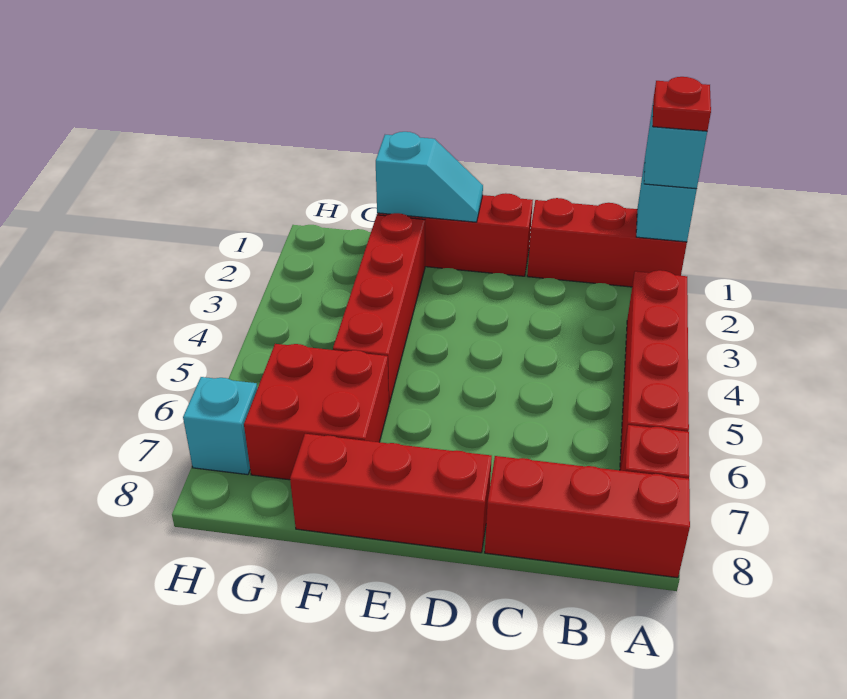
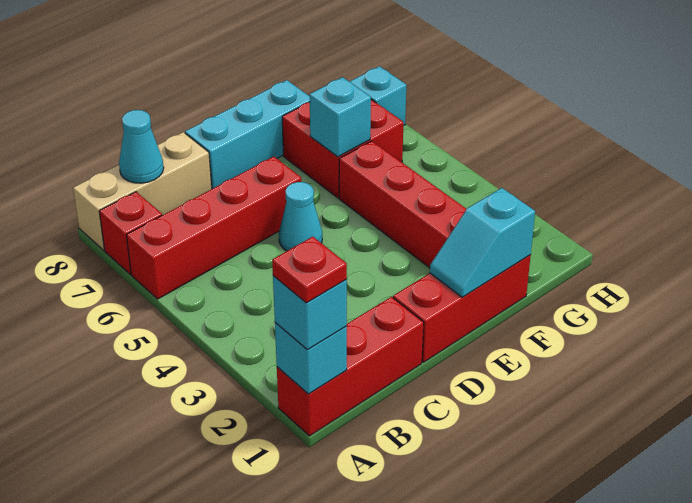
red brick A3:A6 level 1 -> red brick A6:D6 level 1
red brick A8:C8 level 1 -> tan brick A8:C8 level 1
none -> cyan cone B8 level 2
none -> cyan cone D5 level 1
red brick D8:F8 level 1 -> cyan brick D8:F8 level 1
none -> cyan brick F6 level 2

